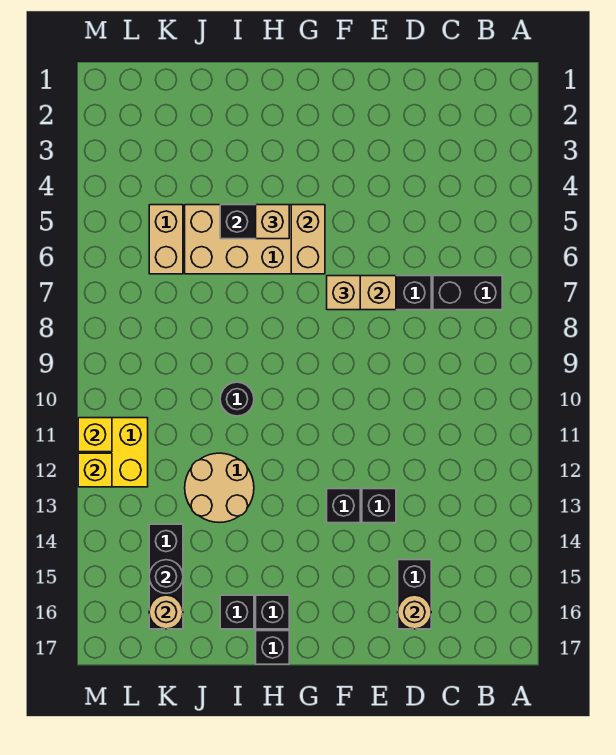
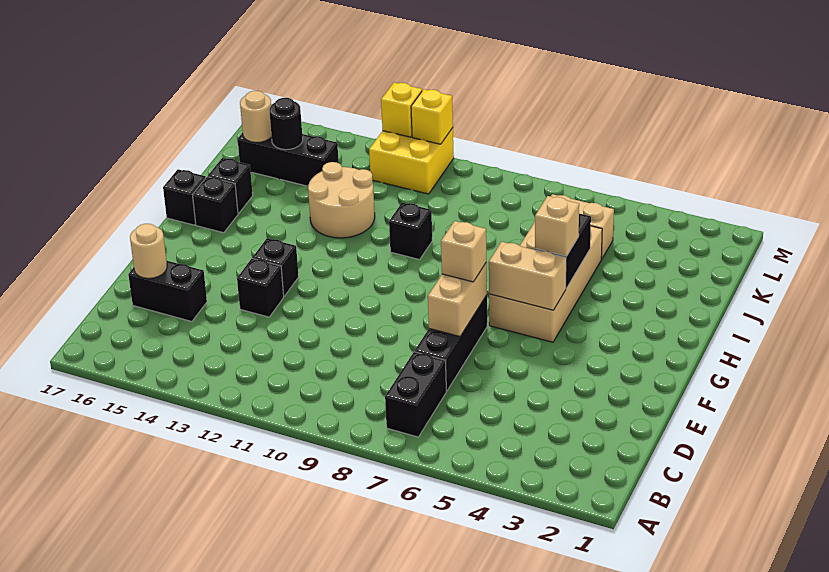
black round brick I10 level 1 -> black brick I10 level 1

